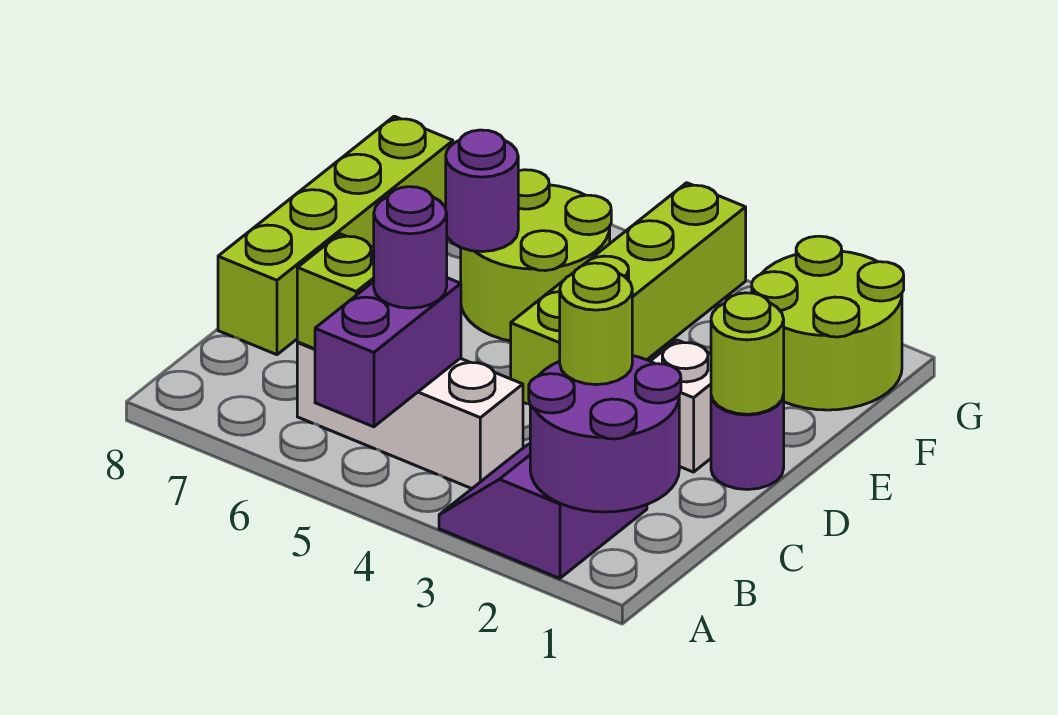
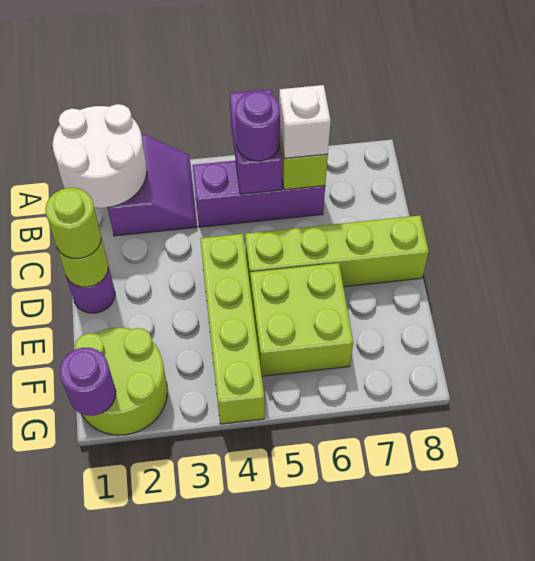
purple round brick A1:B2 level 2 -> white round brick A1:B2 level 2
lime round brick B2 level 3 -> lime round brick D1 level 3
white brick B4:B6 level 1 -> purple brick B4:B6 level 1
lime brick C8:F8 level 1 -> lime brick D5:D8 level 1
white brick D2 level 1 -> white brick B6 level 3
lime round brick E5:F6 level 1 -> lime brick E5:F6 level 1
purple round brick E6 level 2 -> purple round brick G1 level 2

